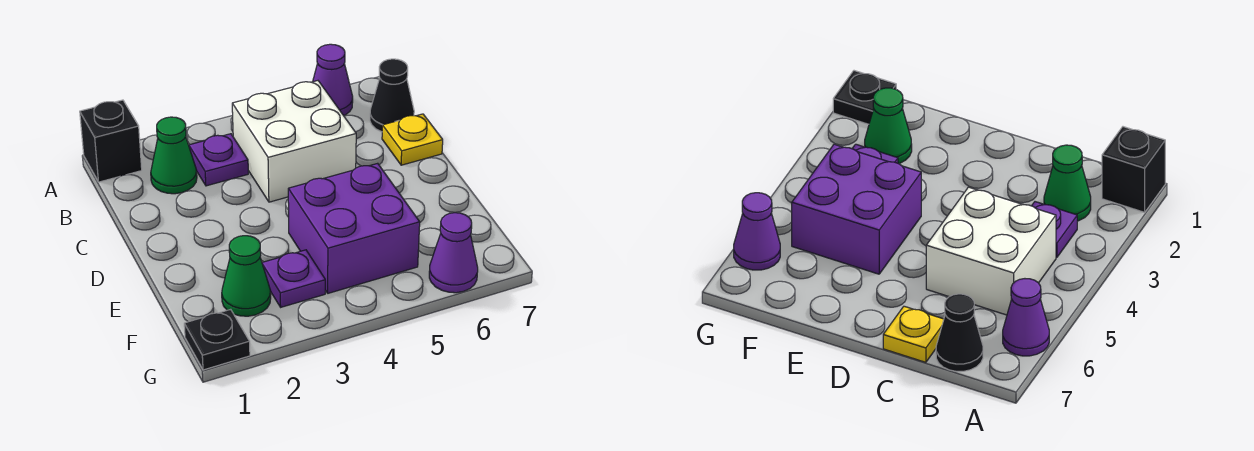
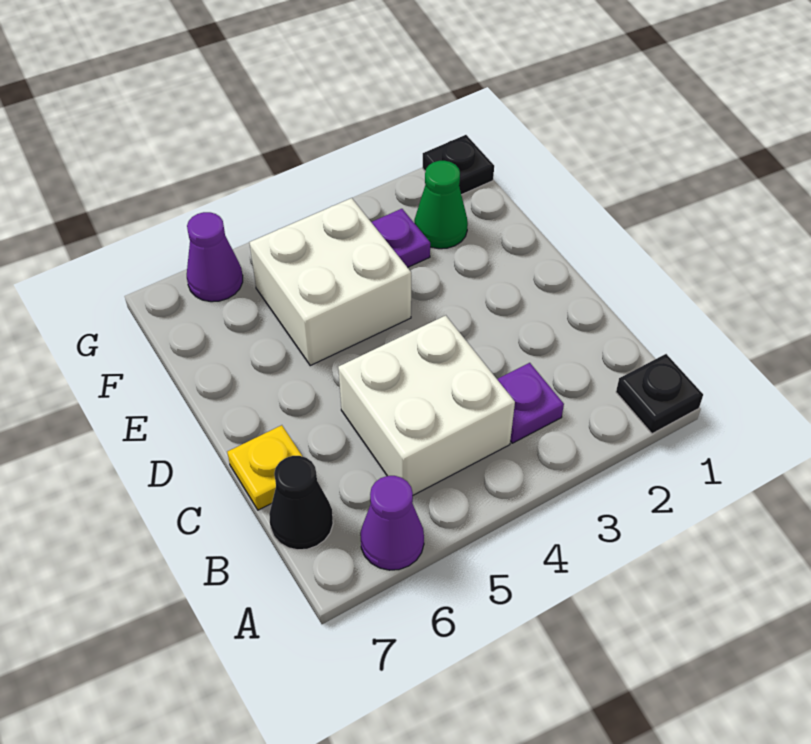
black brick A1 level 1 -> black plate A1 level 1
green cone B2 level 1 -> none
purple brick E4:F5 level 1 -> white brick E4:F5 level 1

